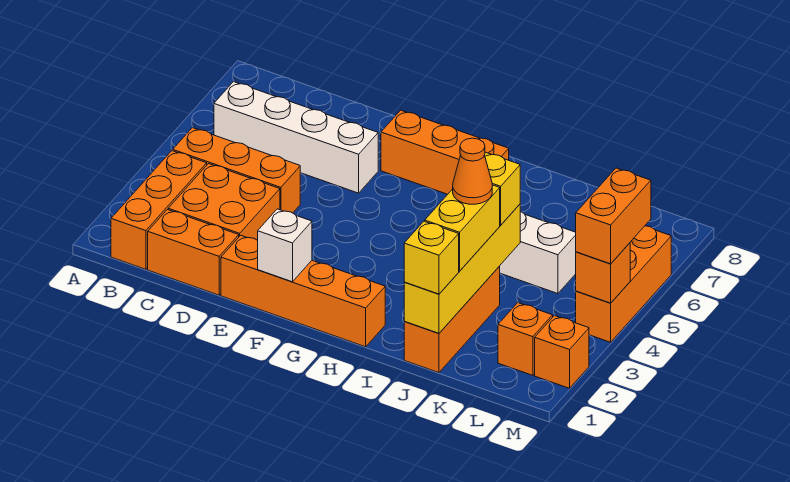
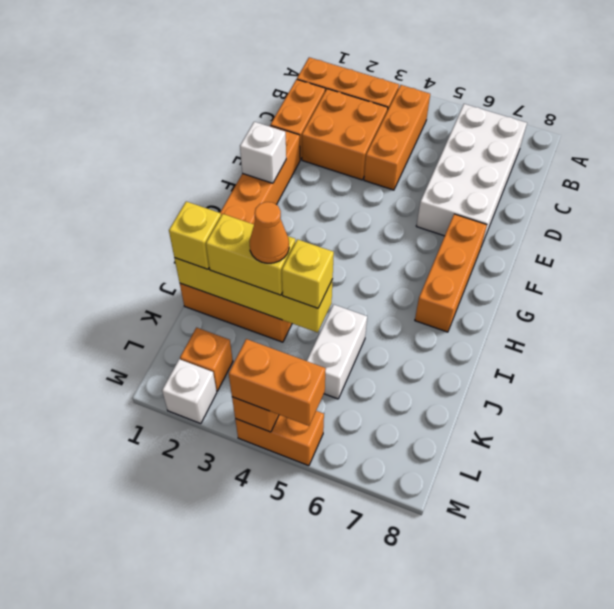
white brick B6:E6 level 1 -> white brick B6:E7 level 1
orange brick M2 level 1 -> white brick M2 level 1
orange brick M4:M6 level 1 -> orange brick M4:M5 level 1

